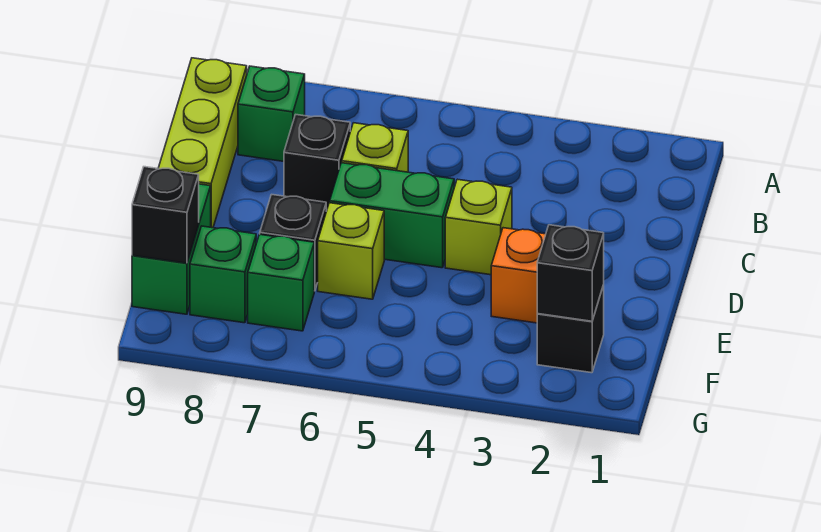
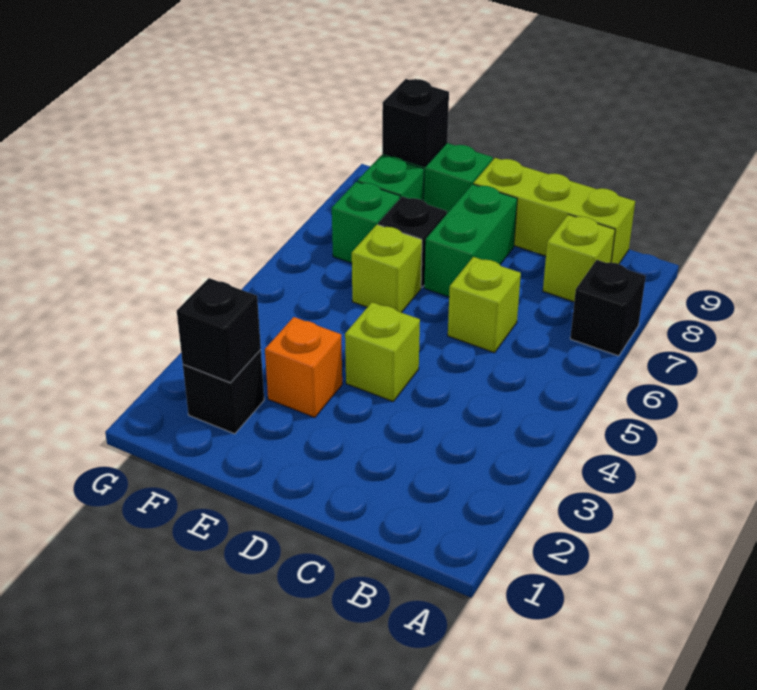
green brick B8 level 1 -> lime brick B8 level 1
black brick C7 level 1 -> black brick A7 level 1
green brick D5:D6 level 1 -> green brick D7:D8 level 1

